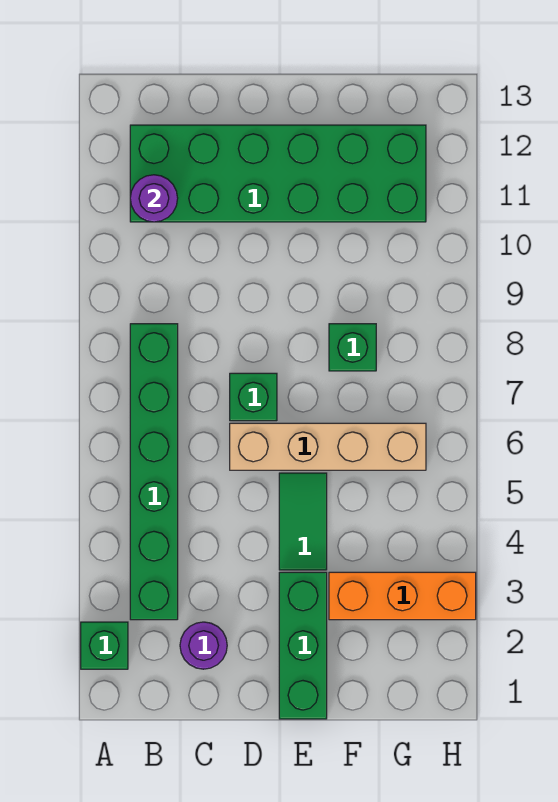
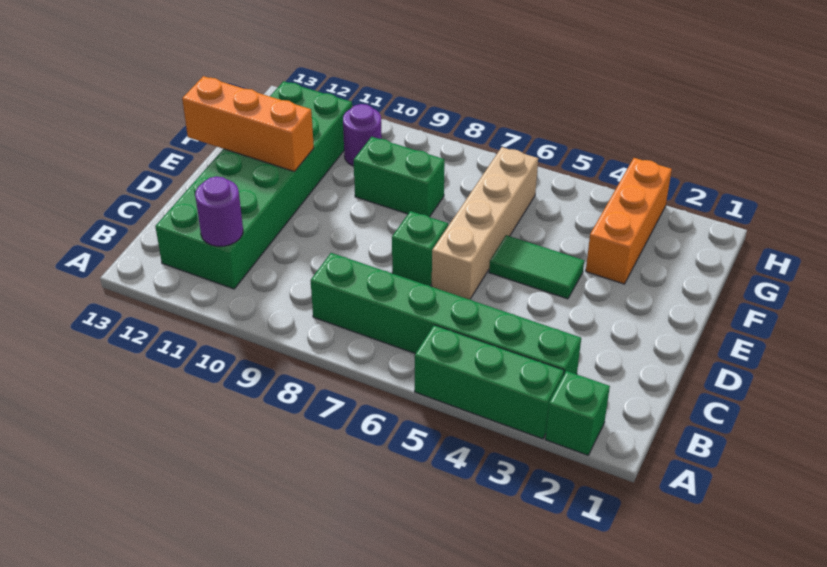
purple round brick C2 level 1 -> purple round brick G10 level 1
green brick E1:E3 level 1 -> green brick A3:A5 level 1
none -> orange brick E11:E13 level 2
green brick F8 level 1 -> green brick F8:F9 level 1

